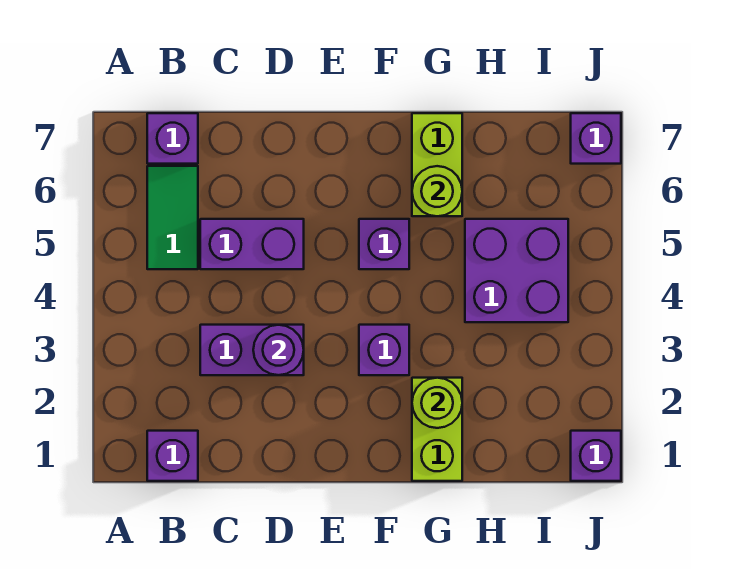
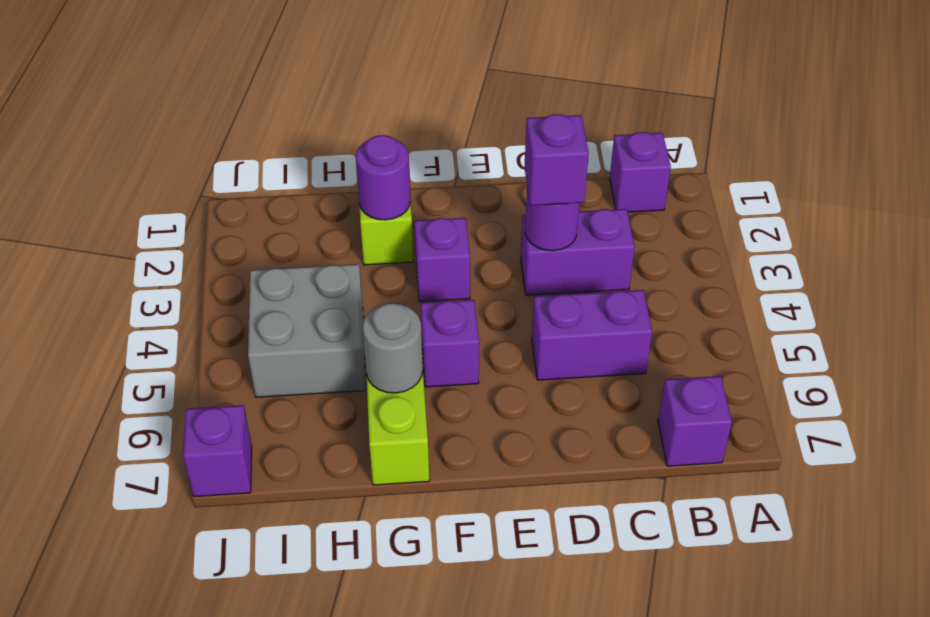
green tile B5:B6 level 1 -> none
lime round brick G2 level 2 -> purple round brick G2 level 2
lime round brick G6 level 2 -> grey round brick G6 level 2
purple brick H4:I5 level 1 -> grey brick H4:I5 level 1
purple brick J1 level 1 -> purple brick D3 level 3

